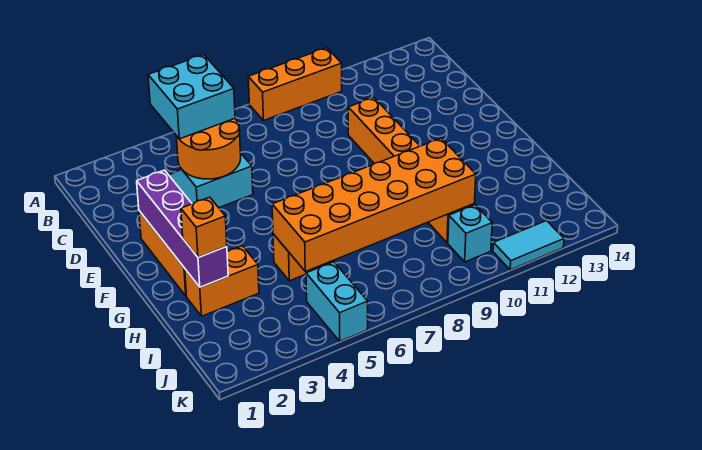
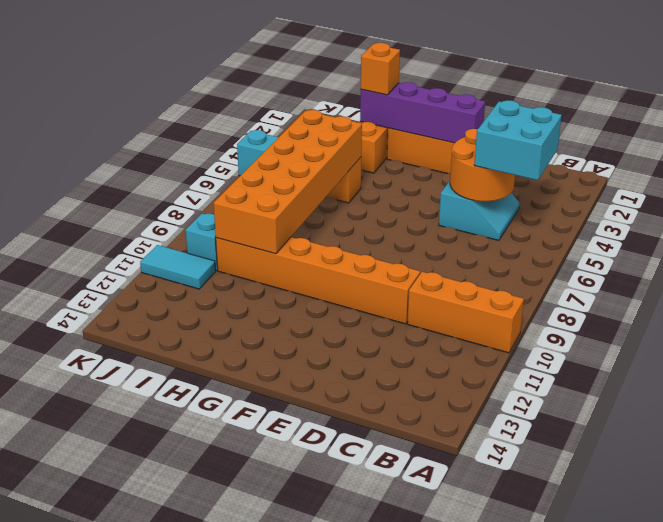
orange brick A8:A10 level 1 -> orange brick A10:C10 level 1
cyan tile K11:K12 level 1 -> cyan tile J11:K11 level 1

